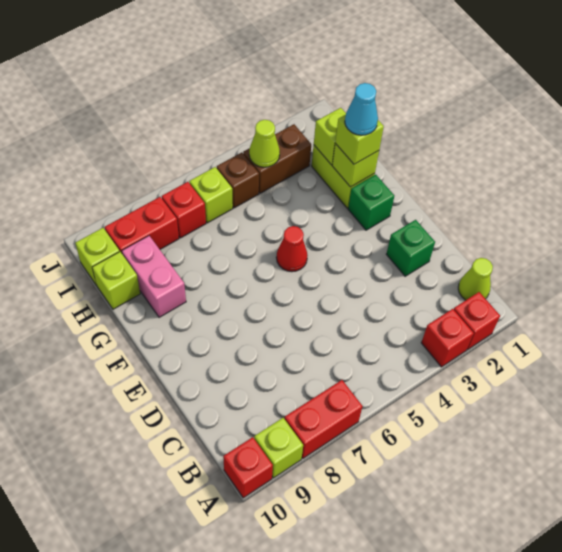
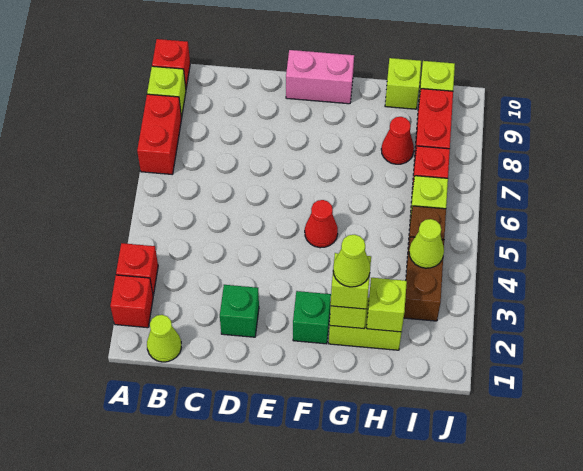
cyan cone G2 level 4 -> lime cone G2 level 4
pink brick G9:H9 level 1 -> pink brick E10:F10 level 1
none -> red cone H8 level 1

